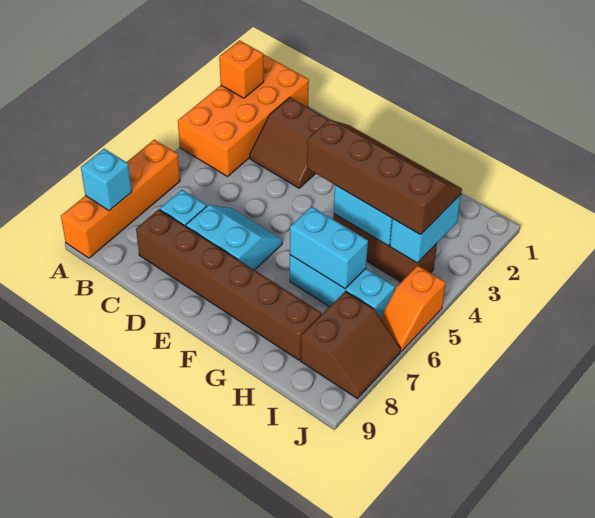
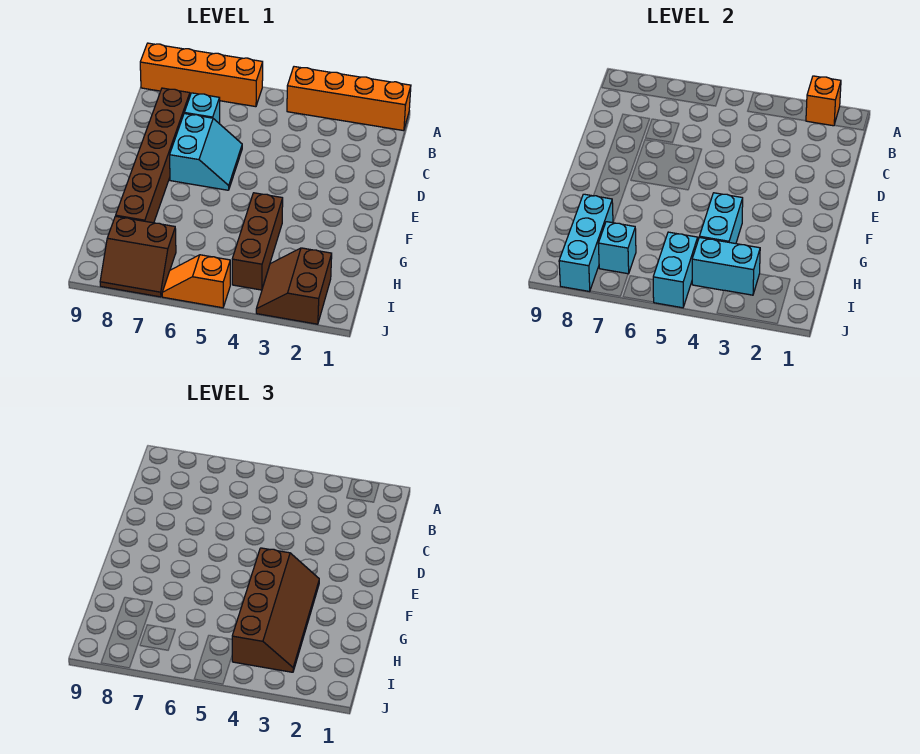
orange brick A1:B4 level 1 -> orange brick A1:A4 level 1
cyan brick A8 level 2 -> cyan brick I7 level 2
brown slope C2:D3 level 1 top 2 -> brown slope I2:J3 level 1 top 2
cyan brick G6:I6 level 1 -> cyan brick H8:J8 level 2
cyan brick G6:H6 level 2 -> cyan brick I5:J5 level 2

